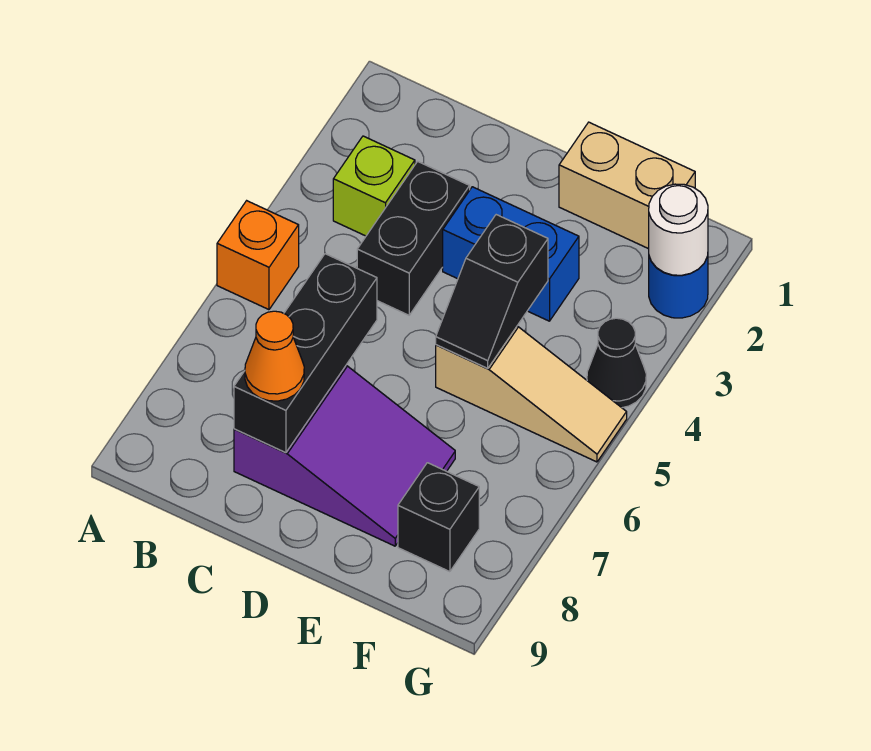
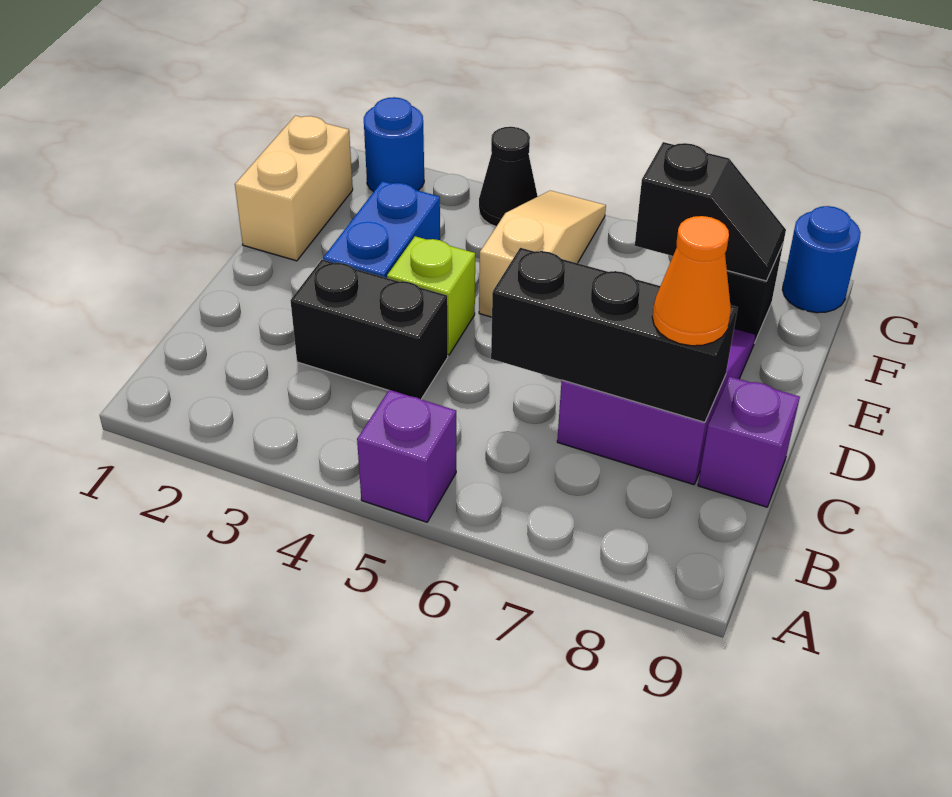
orange brick A5 level 1 -> purple brick A5 level 1
lime brick B3 level 1 -> lime brick D4 level 1
none -> purple brick C9 level 1
black slope E4:E5 level 2 top 4 -> black slope F7:F8 level 2 top 7
white round brick G2 level 2 -> none
none -> blue round brick G9 level 1

